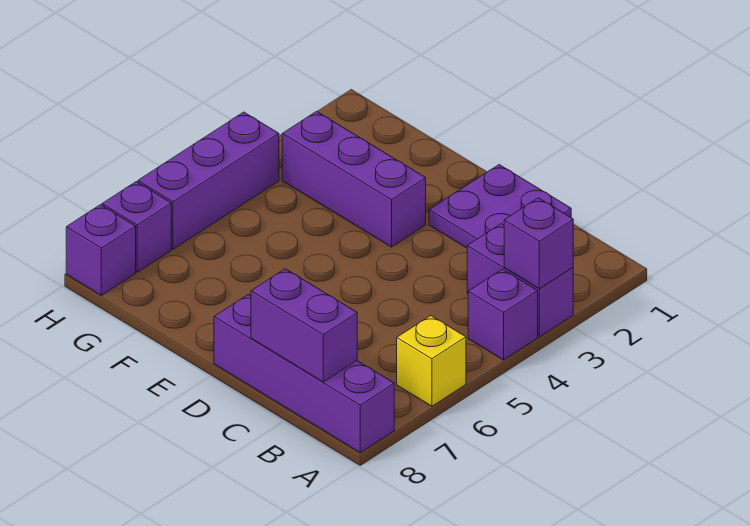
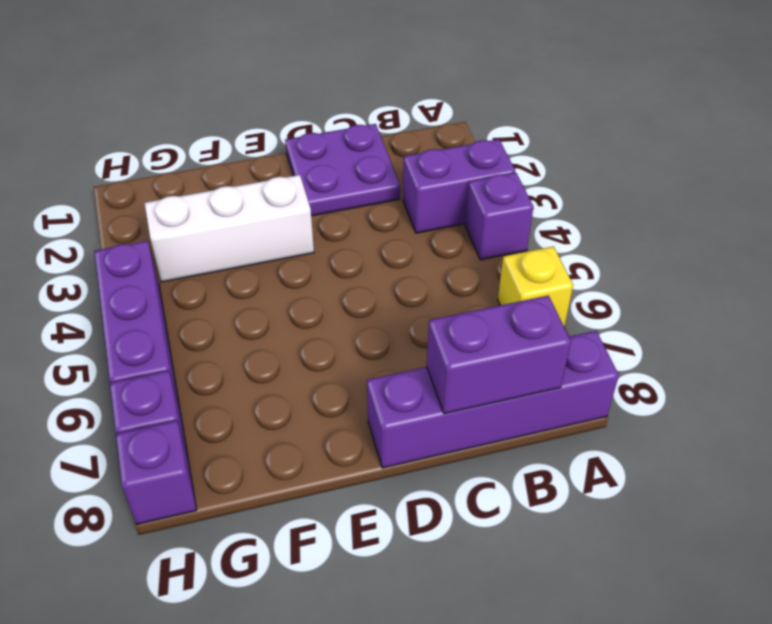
purple brick A3 level 2 -> none
purple brick E3:G3 level 1 -> white brick E3:G3 level 1

